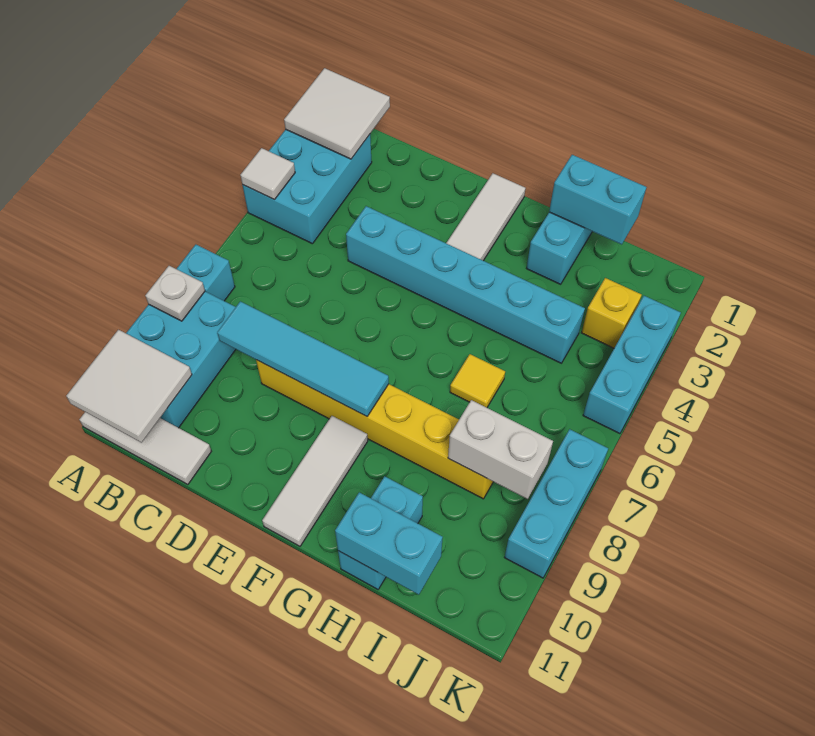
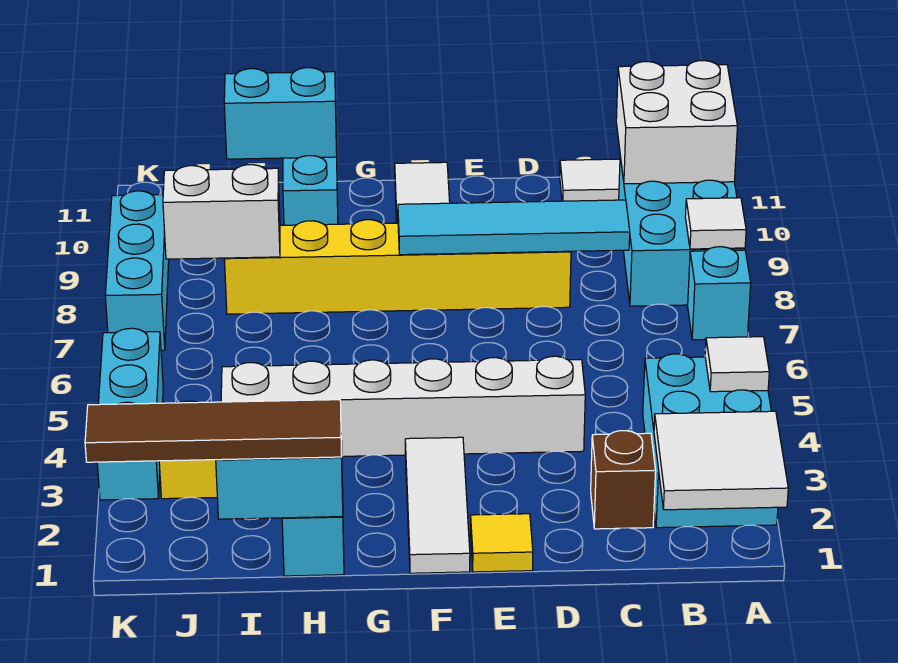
white plate A8 level 2 -> white tile A8 level 2
white tile A10:B11 level 2 -> white brick A10:B11 level 2
none -> brown brick C2 level 1
cyan brick D4:I4 level 1 -> white brick D4:I4 level 1
none -> brown tile H1:K1 level 3
yellow tile H6 level 1 -> yellow tile E1 level 1

